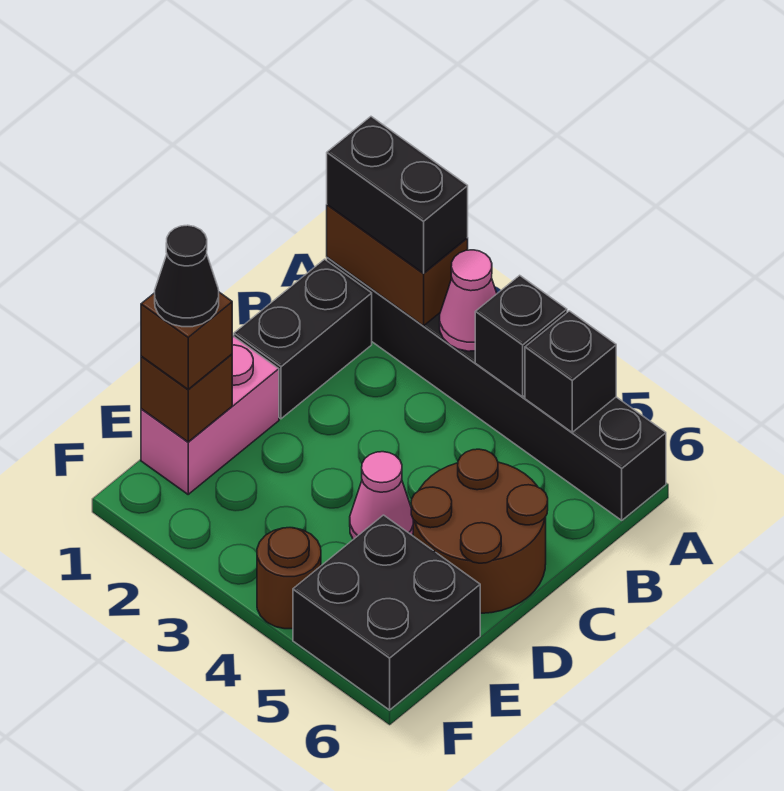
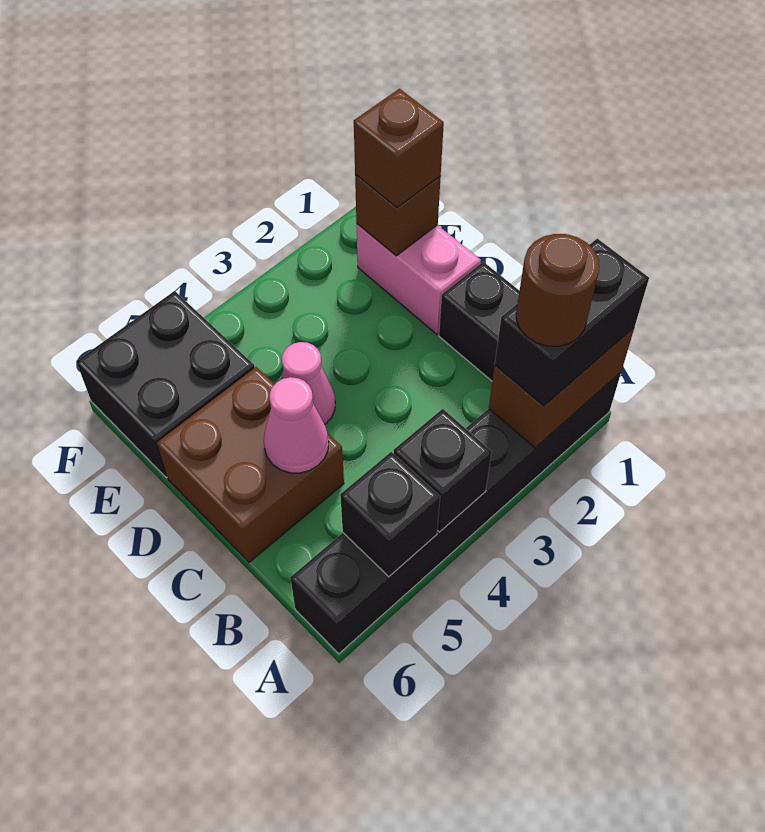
pink cone A3 level 2 -> pink cone C5 level 2
brown round brick C5:D6 level 1 -> brown brick C5:D6 level 1
black cone E1 level 4 -> none
brown round brick F4 level 1 -> brown round brick A2 level 4

